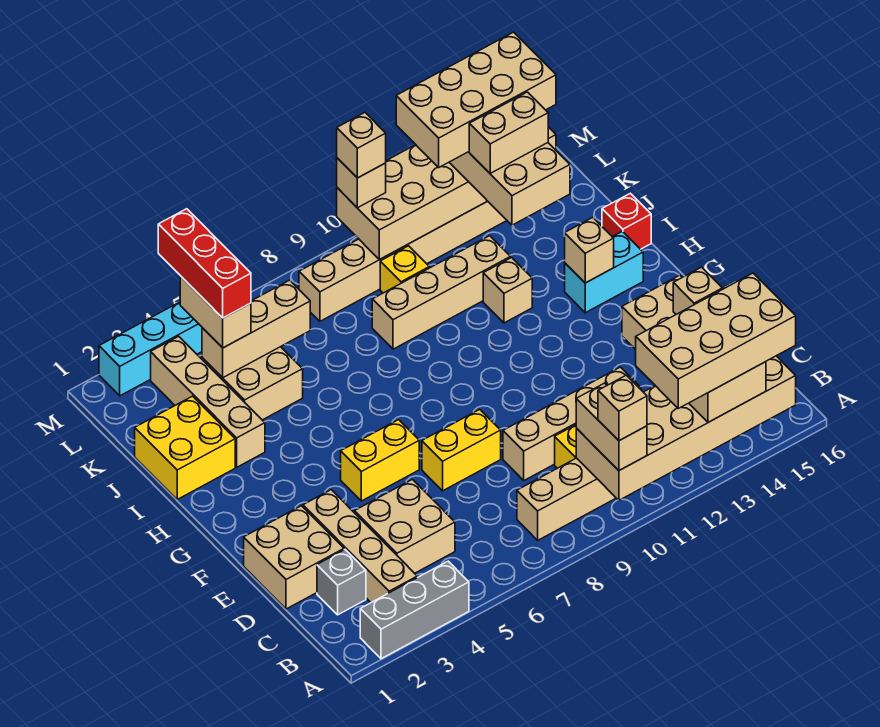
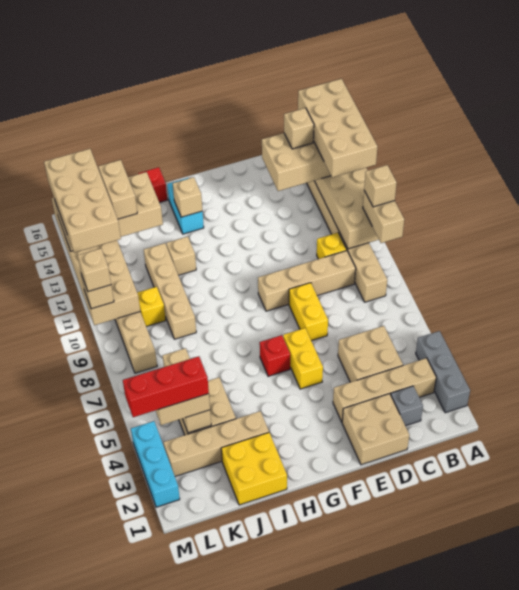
tan brick A10:B10 level 3 -> tan brick A9:A10 level 3
tan brick D9:D12 level 1 -> tan brick C9:F9 level 1
none -> red brick G6 level 1

